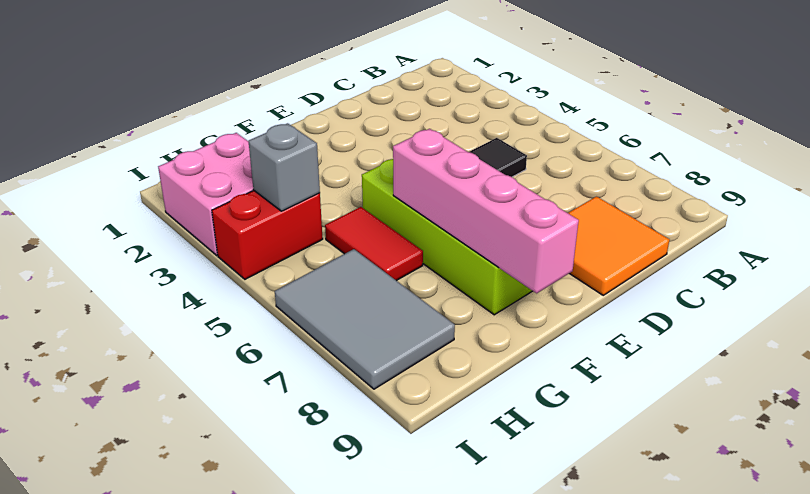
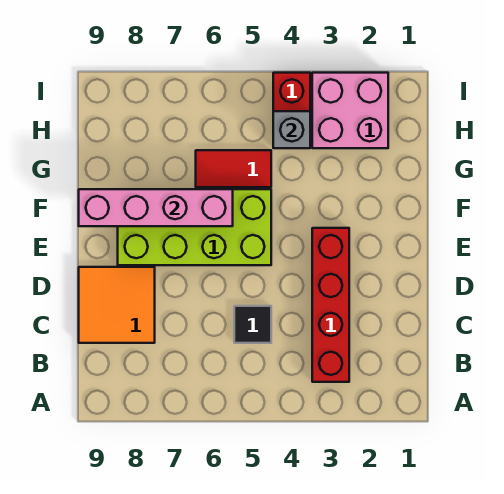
none -> red brick B3:E3 level 1
grey tile H6:I8 level 1 -> none

